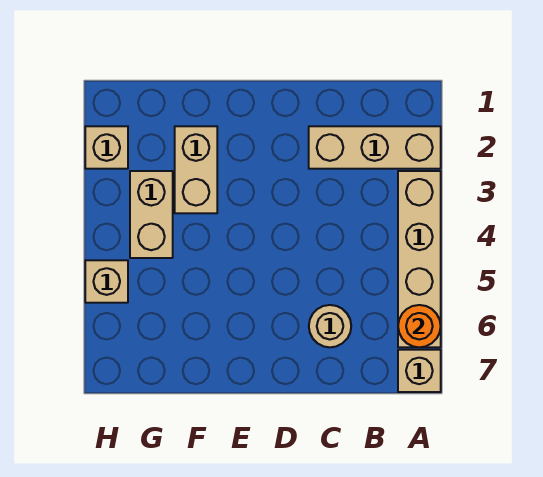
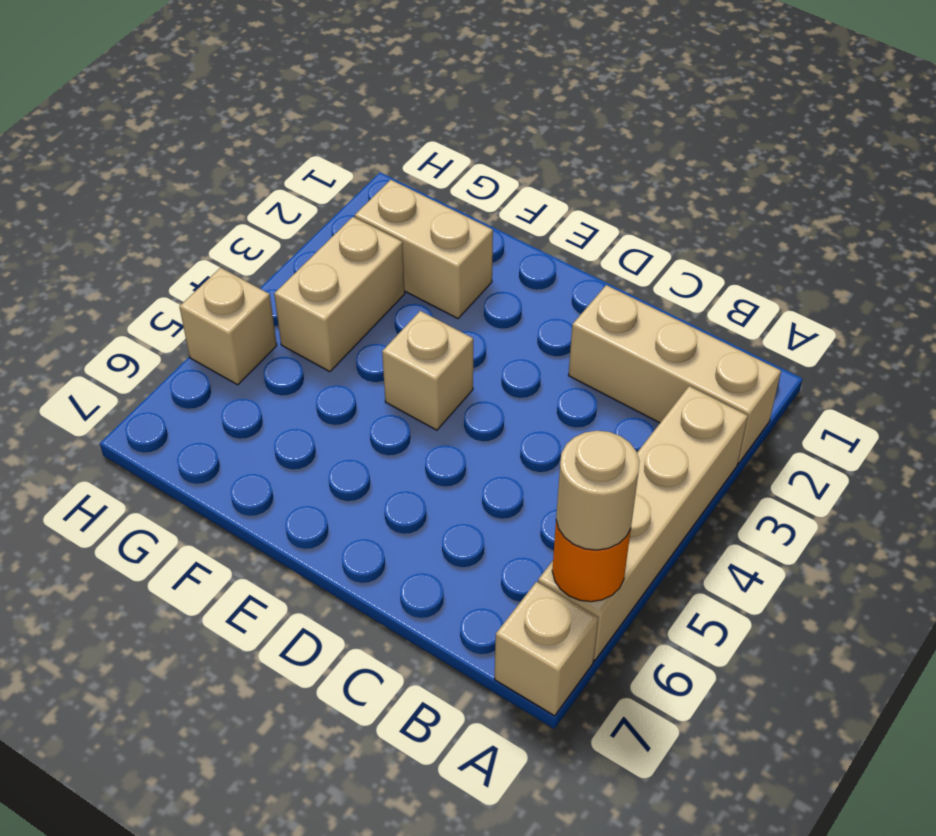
tan round brick C6 level 1 -> tan round brick A6 level 3
tan brick F2:F3 level 1 -> tan brick F2:G2 level 1
tan brick H2 level 1 -> tan brick E4 level 1

